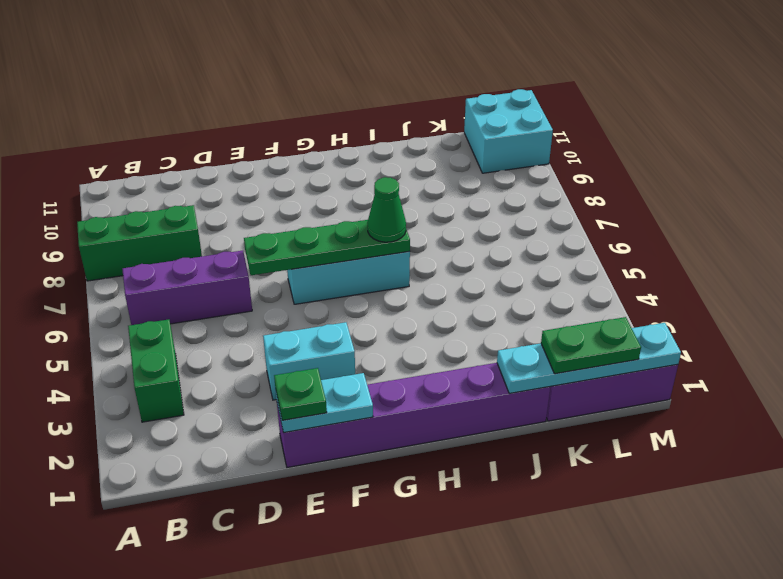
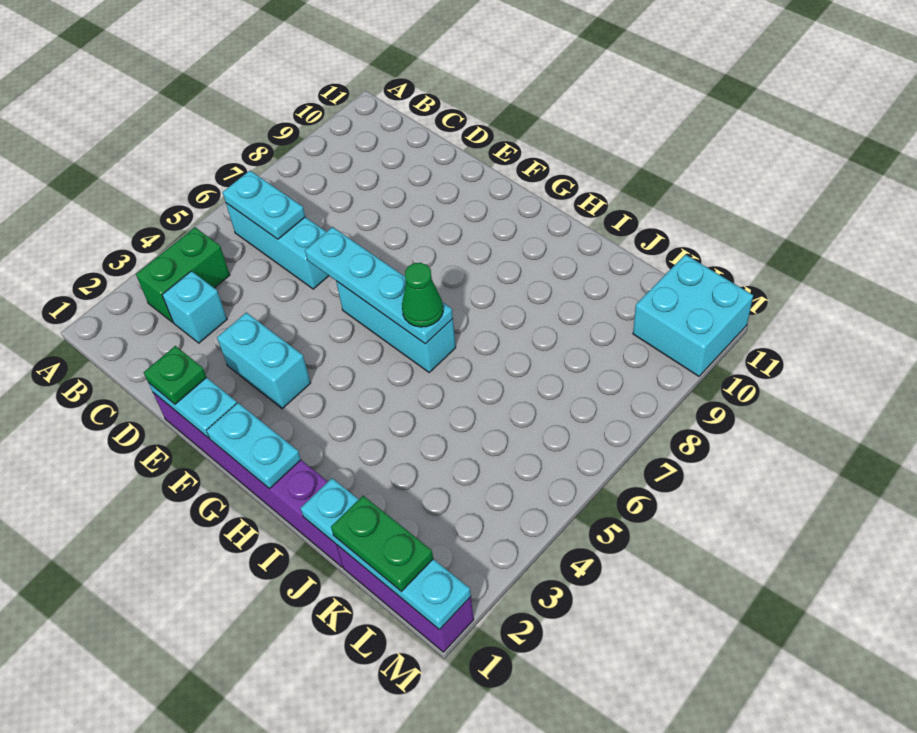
green brick A8:C8 level 1 -> none
purple brick B6:D6 level 1 -> cyan brick B6:D6 level 1
none -> cyan plate B6:C6 level 2
none -> cyan brick C3 level 1
green plate E6:H6 level 2 -> cyan plate E6:H6 level 2
none -> cyan plate G1:H1 level 2

